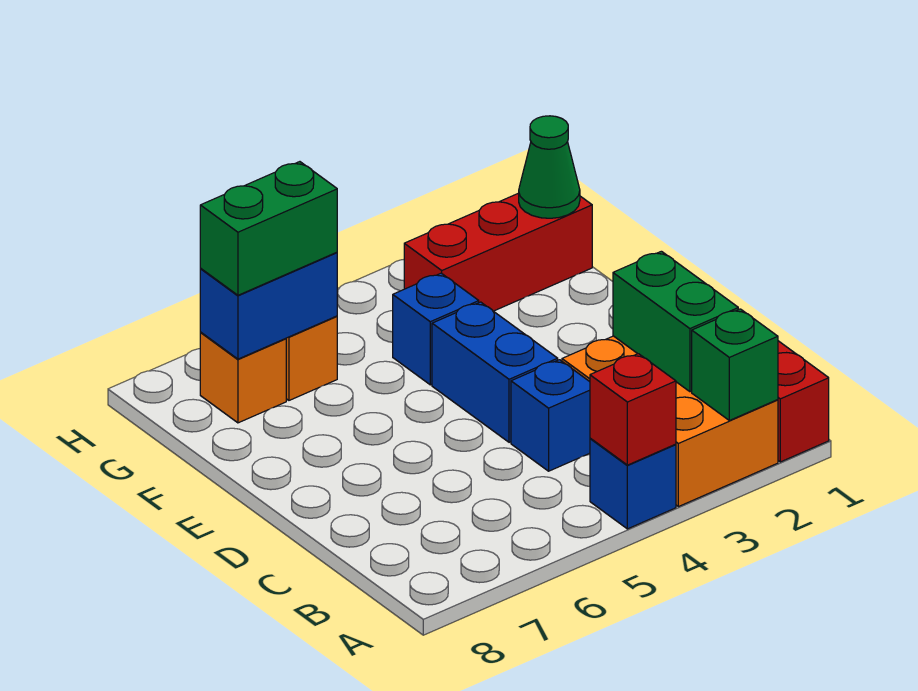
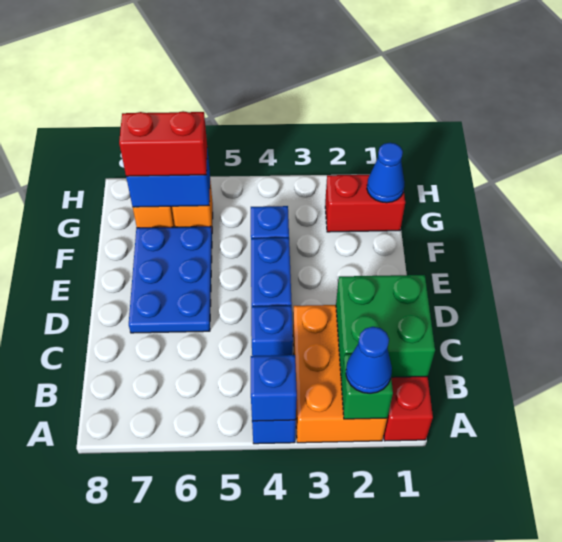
none -> blue cone A2 level 3
red brick A4 level 2 -> blue brick A4 level 2
green brick B2:C2 level 2 -> green brick B1:C2 level 2
none -> blue plate D6:F7 level 1
red brick G1:G3 level 1 -> red brick G1:G2 level 1
green cone G1 level 2 -> blue cone G1 level 2
green brick G6:G7 level 3 -> red brick G6:G7 level 3

